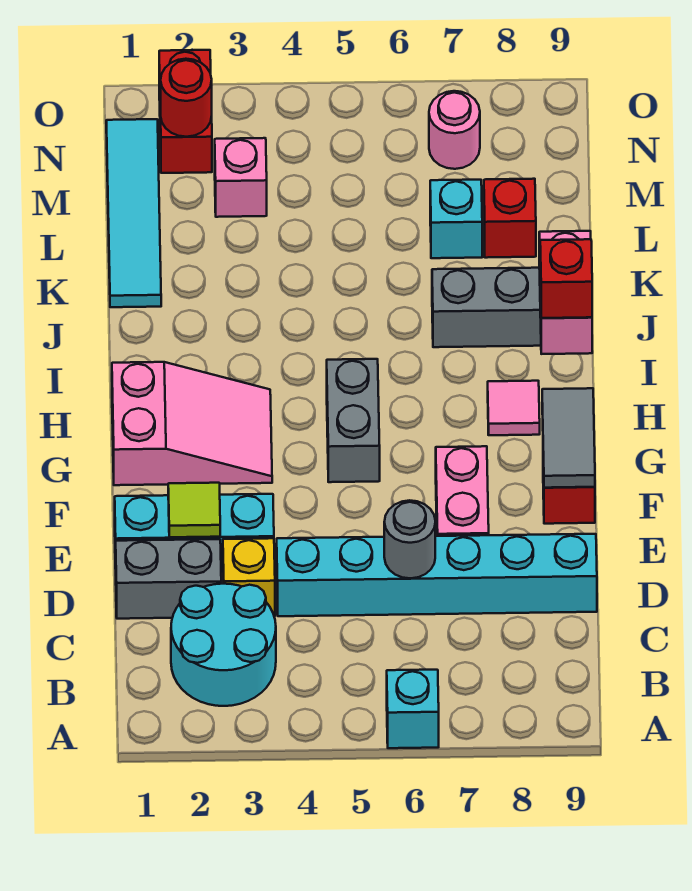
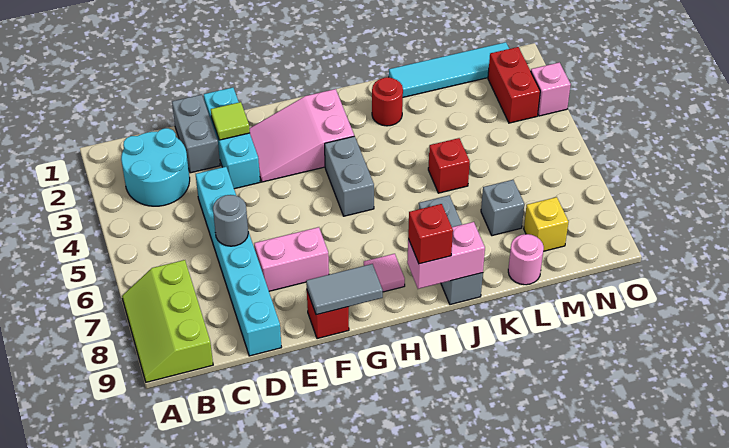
cyan brick A6 level 1 -> none
none -> lime slope A7:B9 level 1 top B
yellow brick D3 level 1 -> yellow brick M8 level 1
pink slope G1:H3 level 1 top 1 -> pink slope F2:H3 level 1 top H
grey brick G5:H5 level 1 -> grey brick H4:H5 level 1
cyan brick L7 level 1 -> grey brick L7 level 1
red brick L8 level 1 -> red brick K5 level 1
pink brick M3 level 1 -> pink brick O3 level 1
red brick N2:O2 level 1 -> red brick N2:N3 level 1
red round brick N2 level 2 -> red round brick J2 level 1
pink round brick N7 level 1 -> pink round brick L9 level 1

